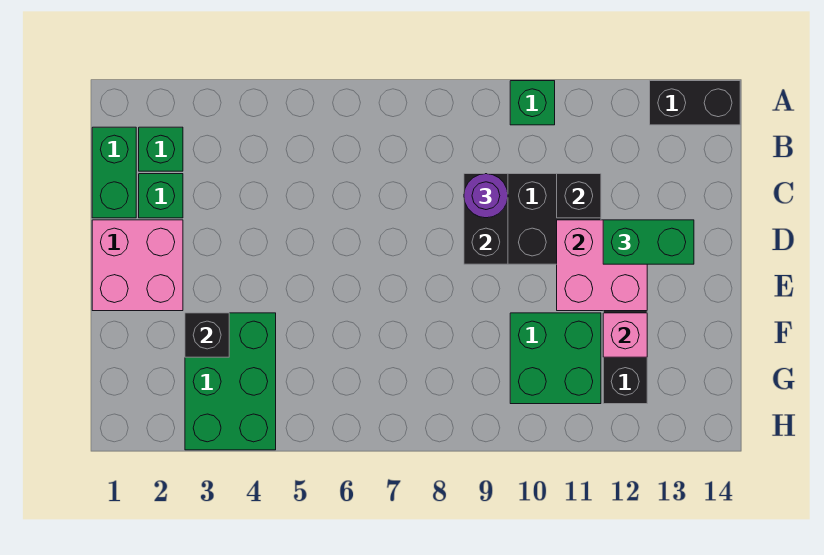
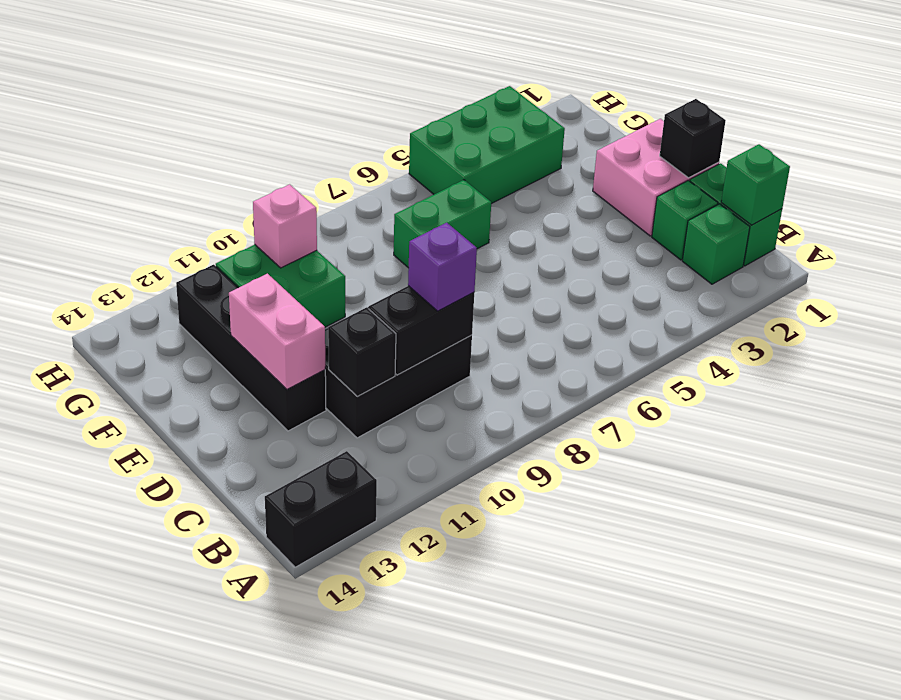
green brick A10 level 1 -> green brick B1 level 2
black brick C9:D9 level 2 -> black brick C9:C10 level 2
purple round brick C9 level 3 -> purple brick C9 level 3
pink brick D11:E12 level 2 -> pink brick D12:E12 level 2
green brick D12:D13 level 3 -> green brick F6:F7 level 1
green brick F3:H4 level 1 -> green brick G3:H5 level 1
black brick F3 level 2 -> black brick D1 level 2
pink brick F12 level 2 -> pink brick G10 level 2

